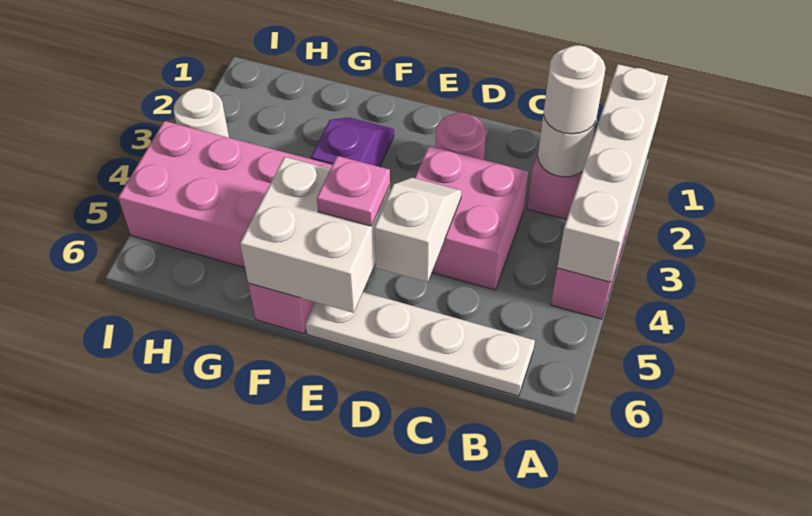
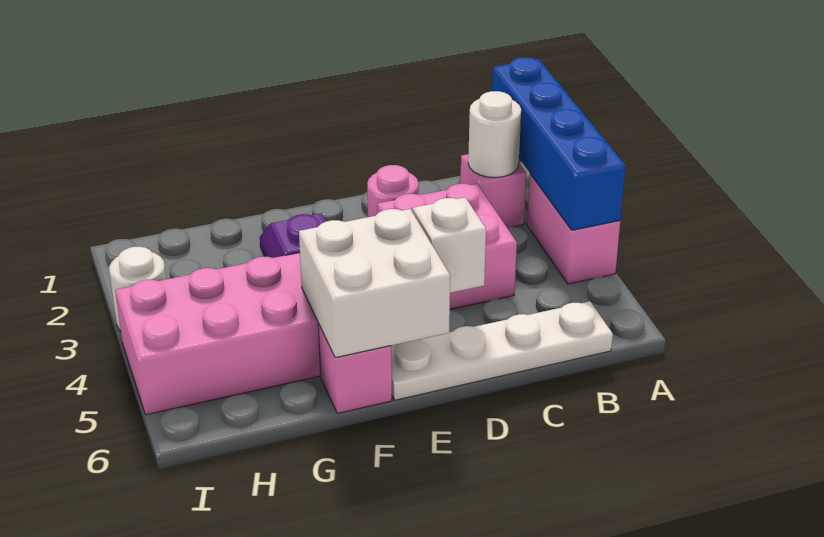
white brick A1:A4 level 2 -> blue brick A1:A4 level 2
white round brick B2 level 3 -> none
pink plate E5 level 3 -> none

